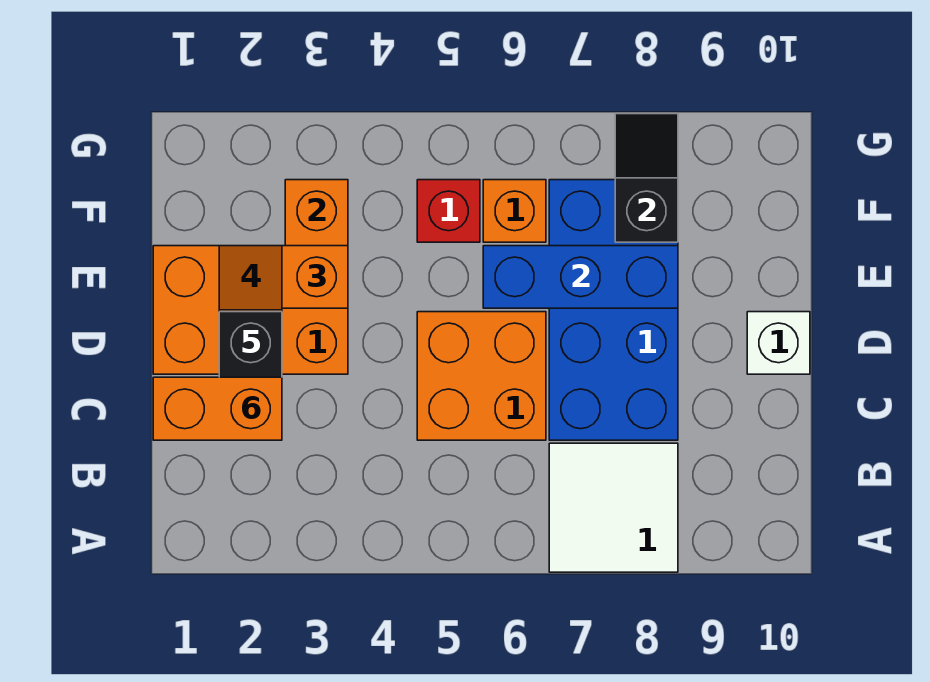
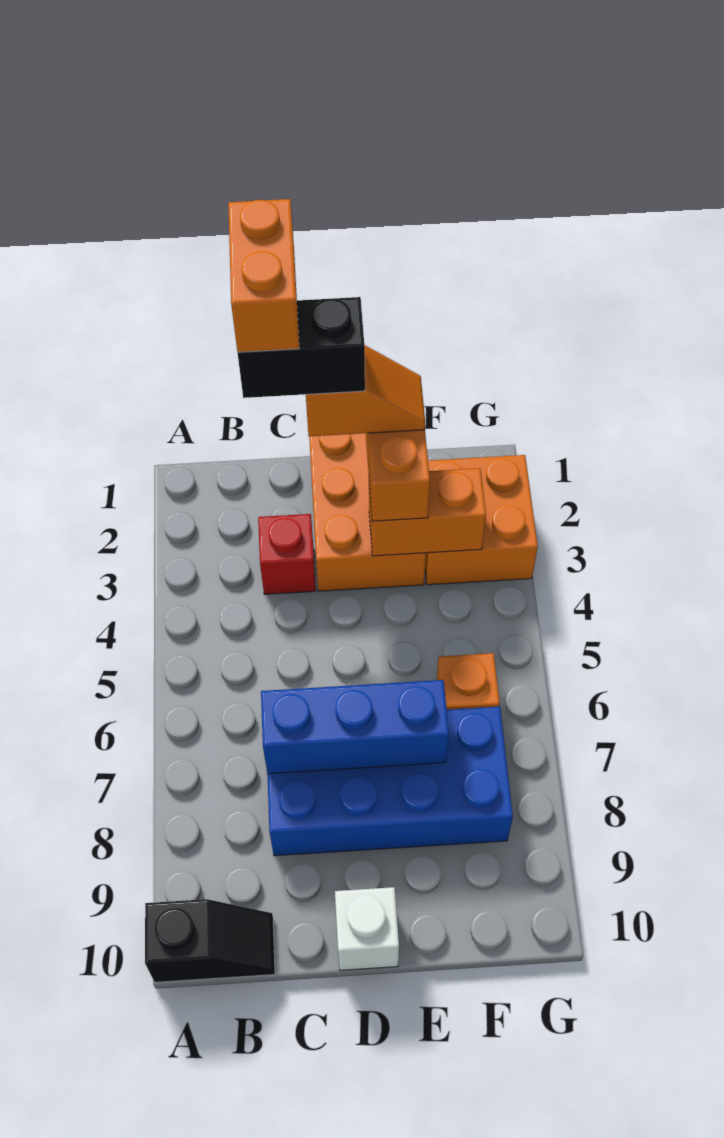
white tile A7:B8 level 1 -> none
orange brick C5:D6 level 1 -> orange brick F2:G3 level 1
blue brick E6:E8 level 2 -> blue brick C7:E7 level 2
red brick F5 level 1 -> red brick C3 level 1
black slope F8:G8 level 2 top F -> black slope A10:B10 level 1 top A

